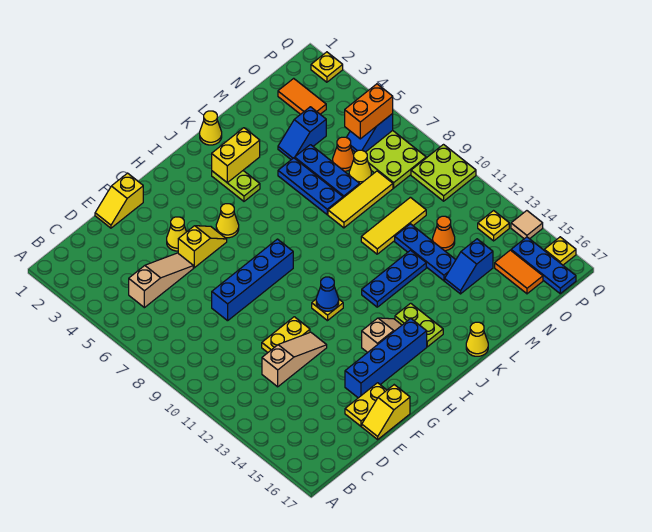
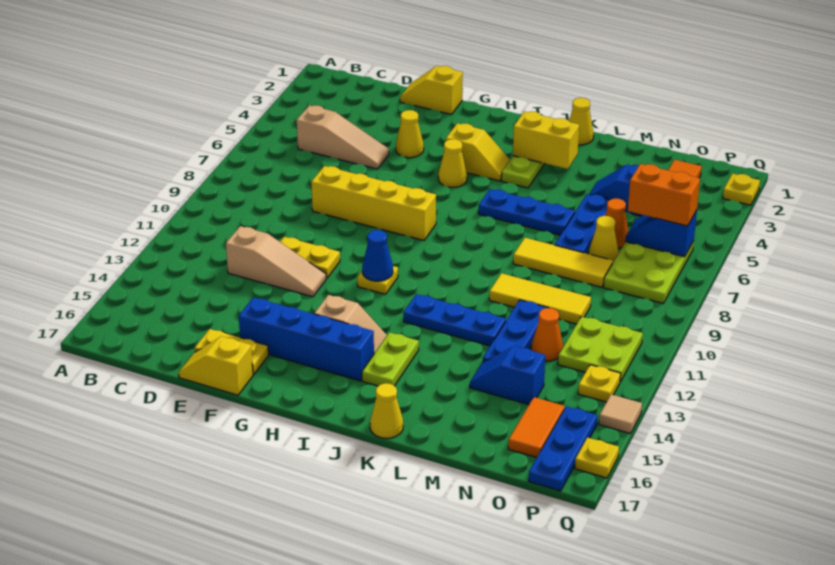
blue brick E8:H8 level 1 -> yellow brick E8:H8 level 1
yellow slope F5:G5 level 1 top F -> yellow slope H4:I4 level 1 top H
blue plate L5:L7 level 1 -> blue plate J6:L6 level 1
lime plate P9:Q10 level 1 -> lime plate O11:P12 level 1

